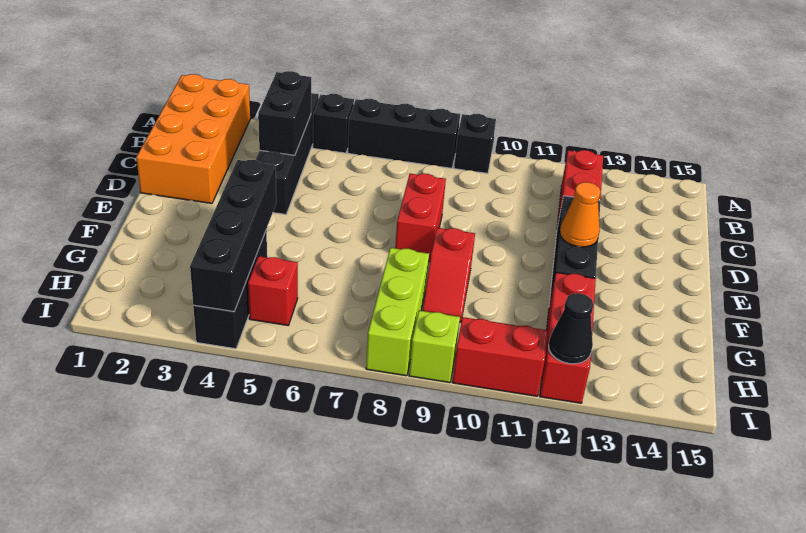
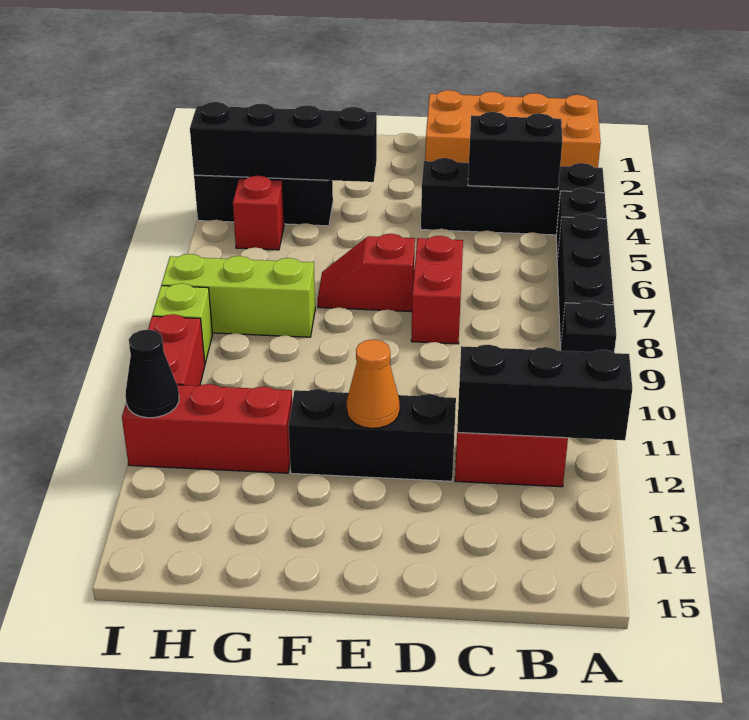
none -> black brick A12:C12 level 2
red brick D8:E8 level 1 -> red brick D7:D8 level 1
red slope F9:G9 level 1 top F -> red slope E7:F7 level 1 top E

